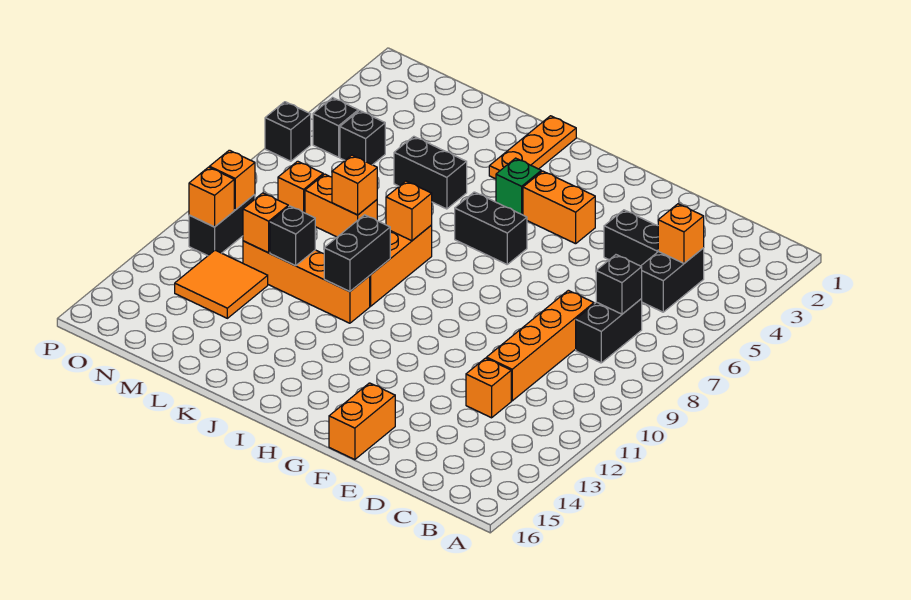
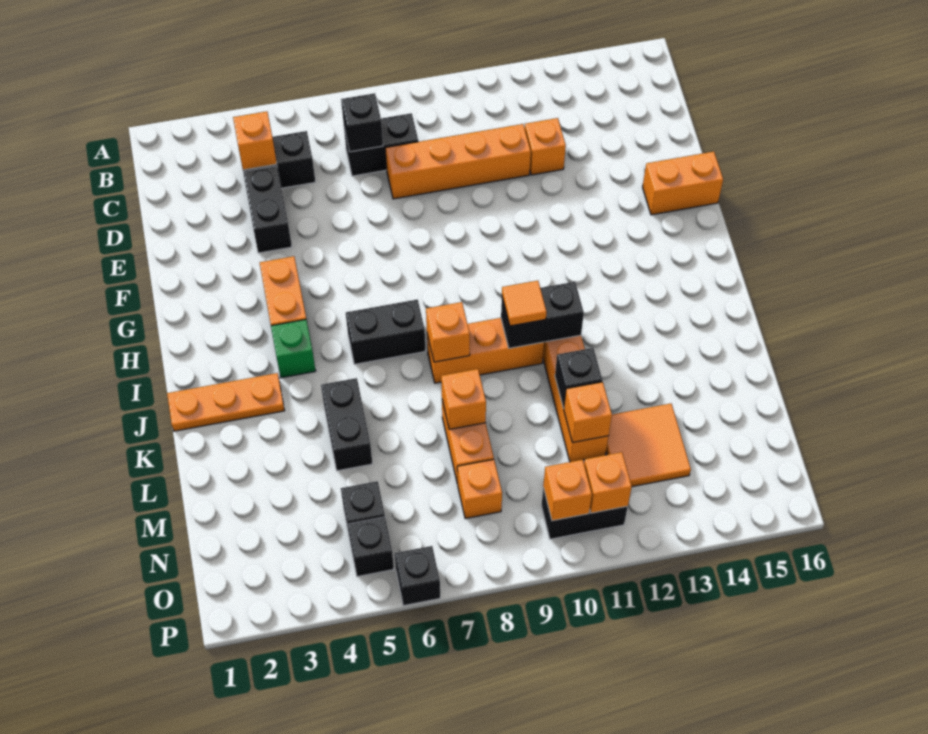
black brick H6:I6 level 1 -> black brick I6:I7 level 1
none -> orange tile J10 level 3

